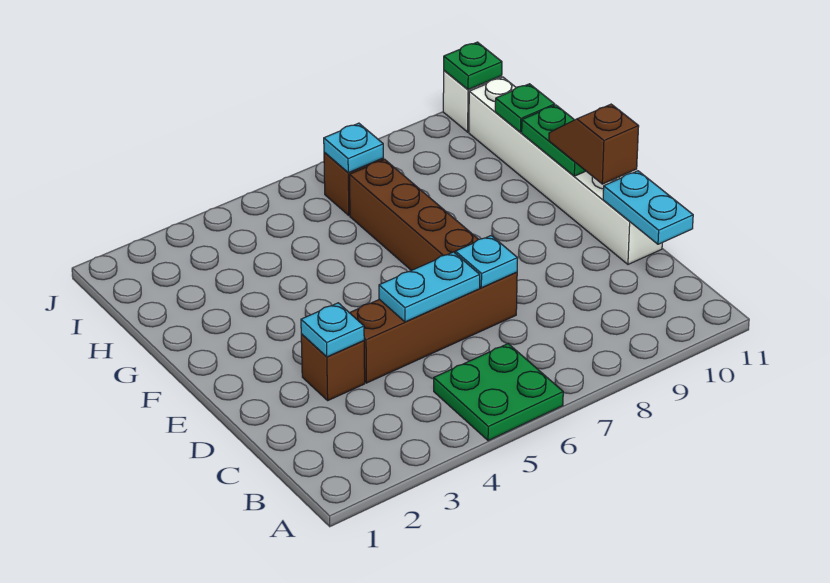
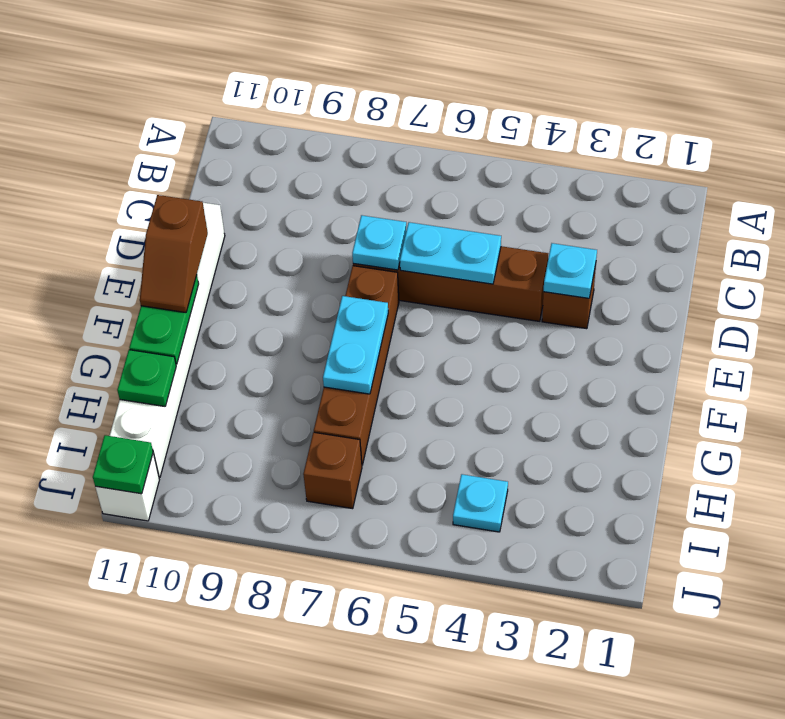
green plate A5:B6 level 1 -> none
cyan plate C11:D11 level 2 -> cyan plate F7:G7 level 2
cyan plate I7 level 2 -> cyan plate I4 level 1

